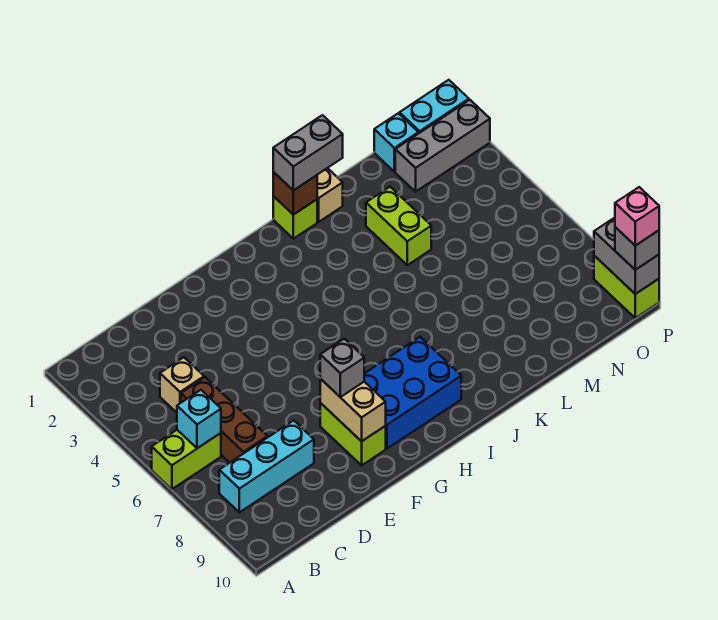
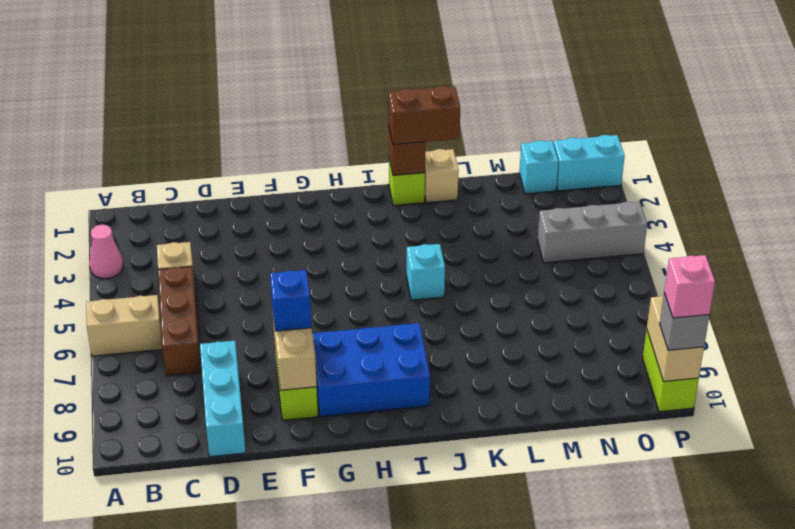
none -> pink cone A3 level 1
lime brick A6:B6 level 1 -> tan brick A6:B6 level 1
cyan brick B6 level 2 -> cyan brick J5 level 1
cyan brick B8:D8 level 1 -> cyan brick D8:D10 level 1
grey brick F8 level 3 -> blue brick F8 level 3
grey brick J1:K1 level 3 -> brown brick J1:K1 level 3
lime brick L3:L4 level 1 -> none
grey brick N2:P2 level 1 -> grey brick N4:P4 level 1
grey brick P9:P10 level 2 -> tan brick P9:P10 level 2

